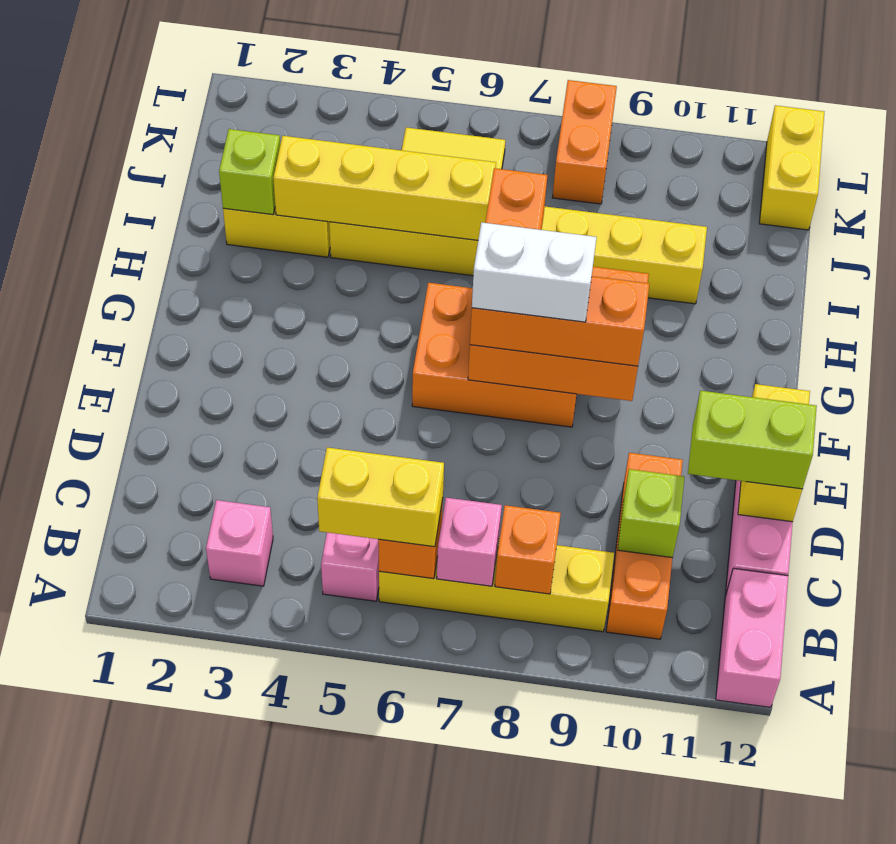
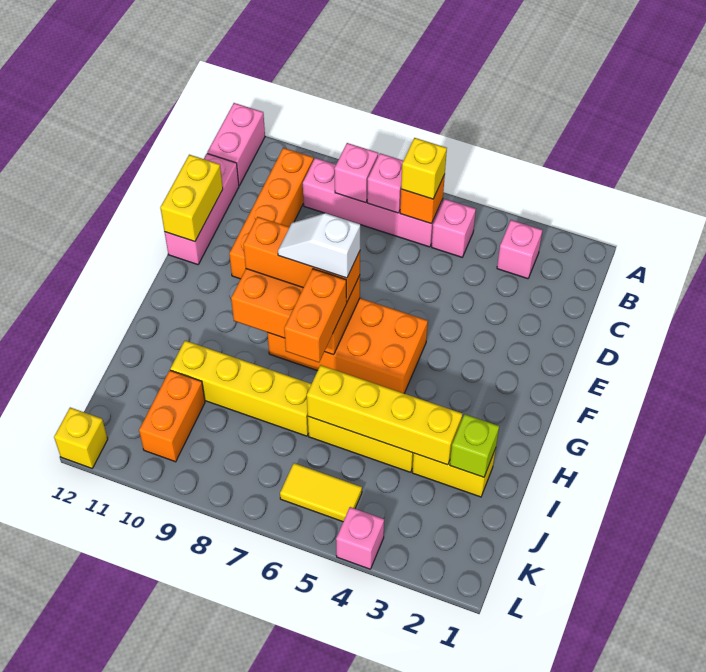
yellow brick B5:B6 level 3 -> yellow brick B6 level 3
yellow brick B6:B9 level 1 -> pink brick B6:B9 level 1
orange brick B8 level 2 -> pink brick B8 level 2
orange brick B10:D10 level 1 -> orange brick B10:E10 level 1
lime brick C10 level 2 -> none
lime brick D11:D12 level 3 -> none
orange brick F6:G8 level 1 -> orange brick F5:G8 level 1
white brick F7:F8 level 4 -> white slope F7:F8 level 4 top 7
orange brick K8:L8 level 1 -> orange brick J10:K10 level 1
yellow brick K12:L12 level 1 -> yellow brick L12 level 1
none -> pink brick L4 level 1

